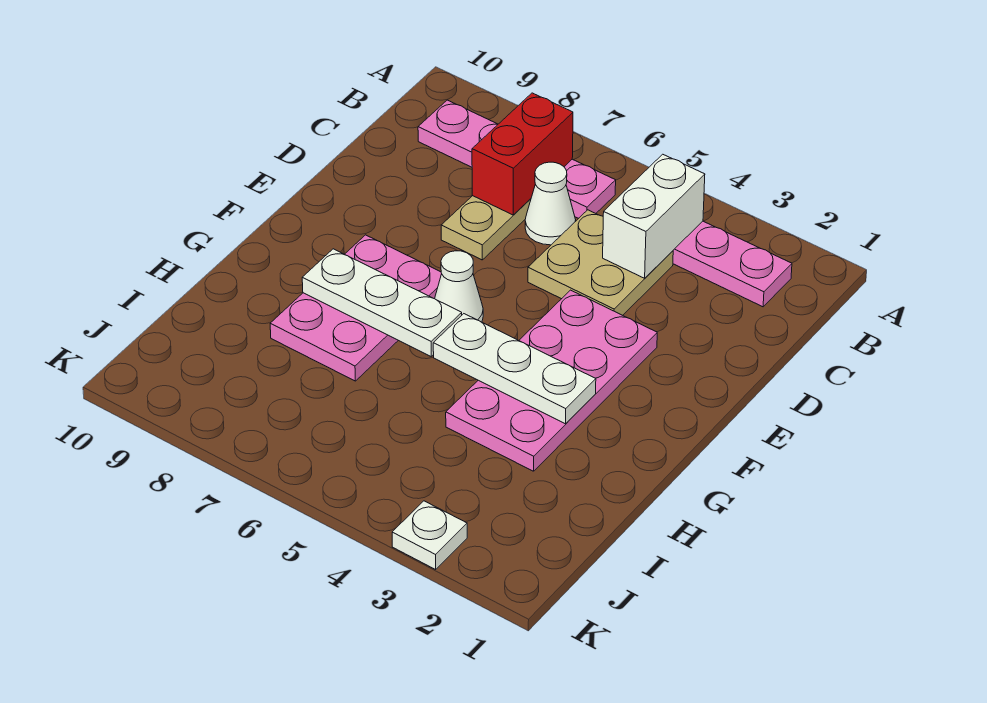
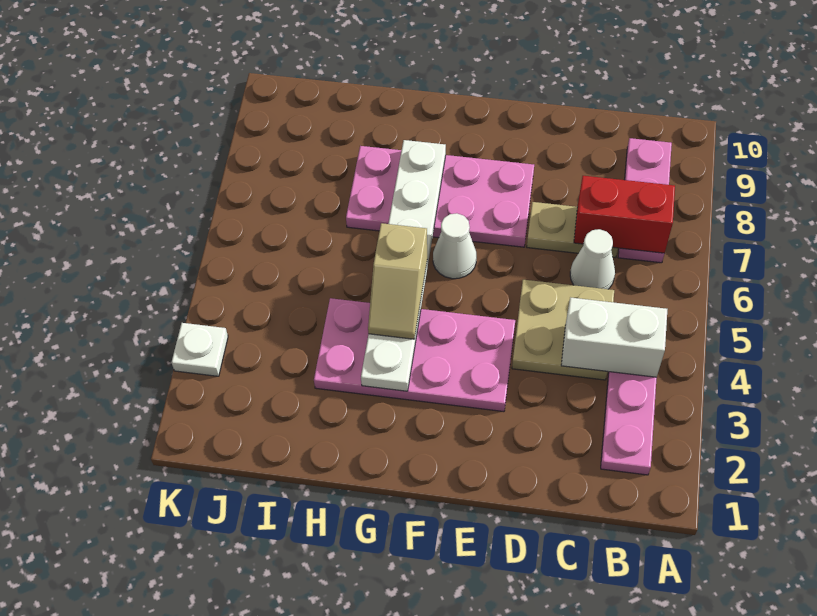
pink plate B6:B9 level 1 -> pink plate B7:B9 level 1
pink plate F7:H8 level 1 -> pink plate E7:H8 level 1
none -> tan slope G4:G5 level 3 top 5

